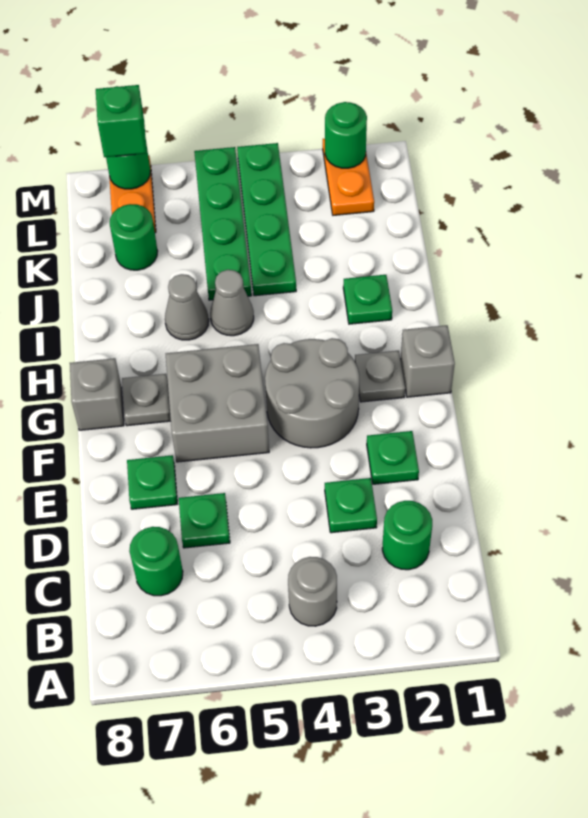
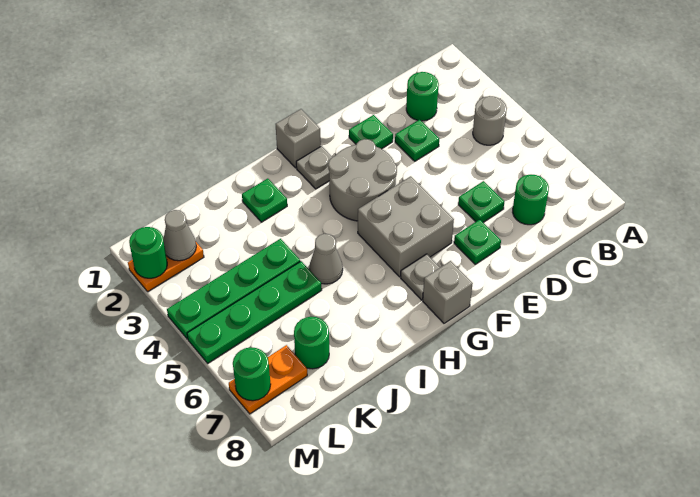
grey cone I6 level 1 -> grey cone L2 level 2
green brick M7 level 3 -> none

